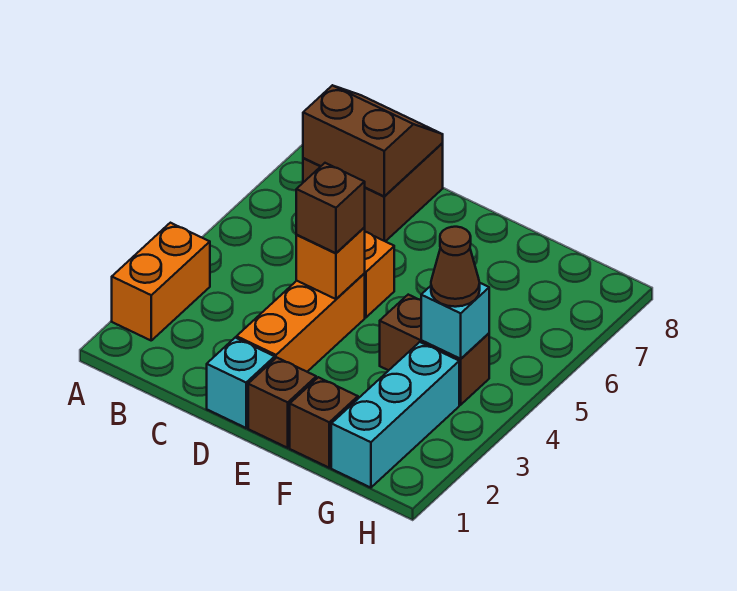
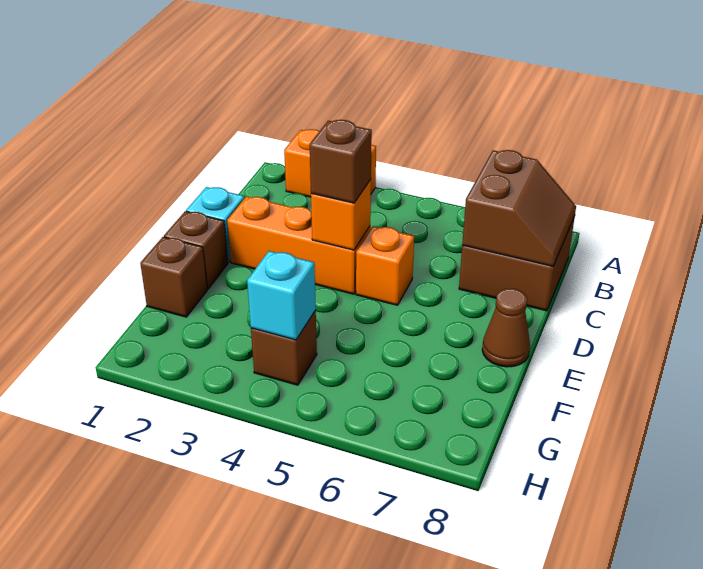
brown brick F4:G4 level 1 -> brown brick G4 level 1
cyan brick G1:G3 level 1 -> none
brown cone G4 level 3 -> brown cone E8 level 1

